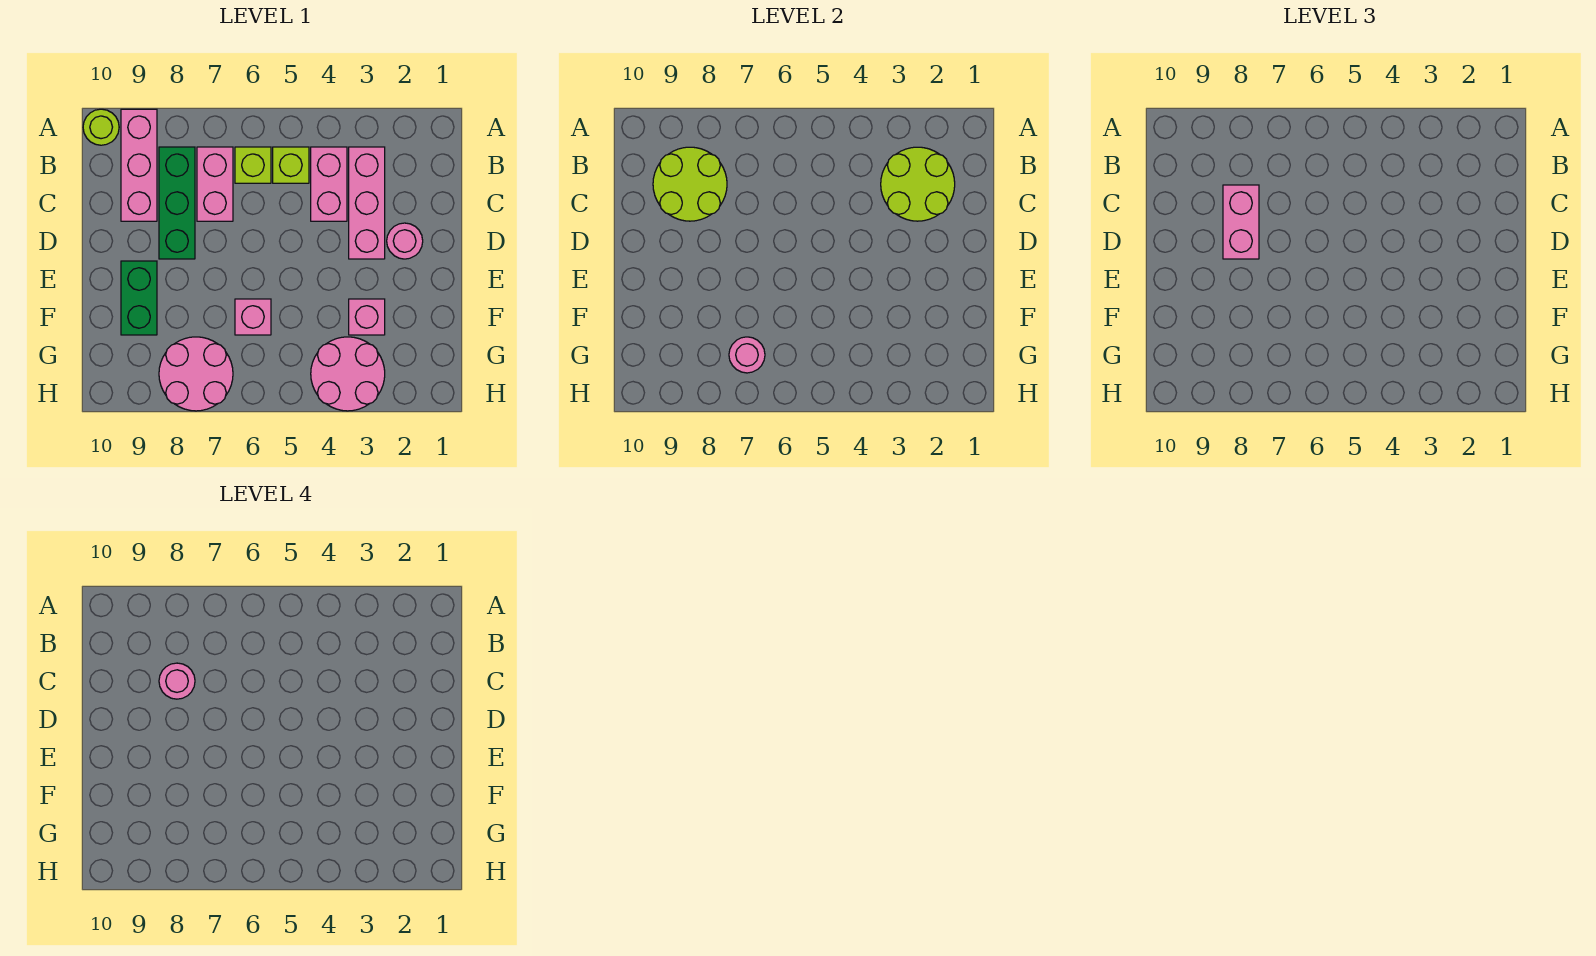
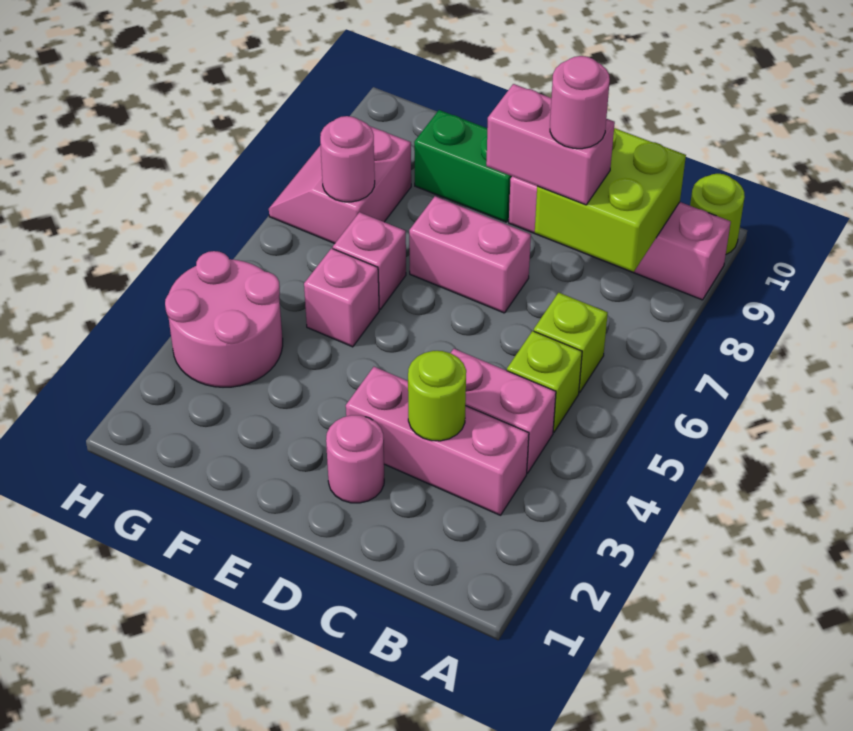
pink brick A9:C9 level 1 -> pink brick A9:D9 level 1
lime round brick B2:C3 level 2 -> lime round brick C3 level 2
pink brick B7:C7 level 1 -> pink brick D7:E7 level 1
green brick B8:D8 level 1 -> none
lime round brick B8:C9 level 2 -> lime brick B8:C9 level 2
pink brick F3 level 1 -> pink brick F5 level 1
pink round brick G7:H8 level 1 -> pink slope G7:H8 level 1 top G

